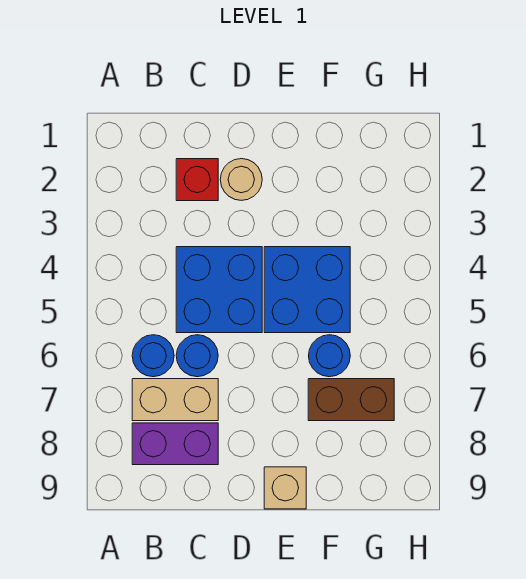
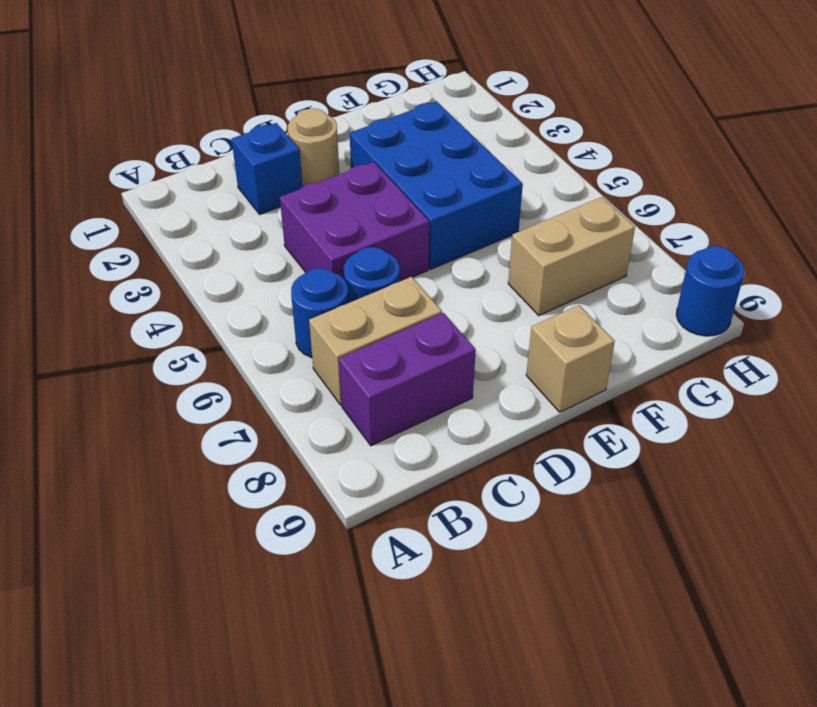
red brick C2 level 1 -> blue brick C2 level 1
blue brick C4:D5 level 1 -> purple brick C4:D5 level 1
blue brick E4:F5 level 1 -> blue brick E3:F5 level 1
blue round brick F6 level 1 -> blue round brick H9 level 1
brown brick F7:G7 level 1 -> tan brick F7:G7 level 1

